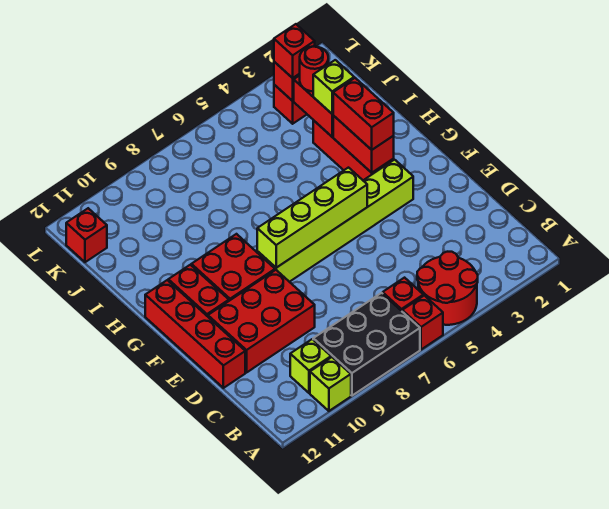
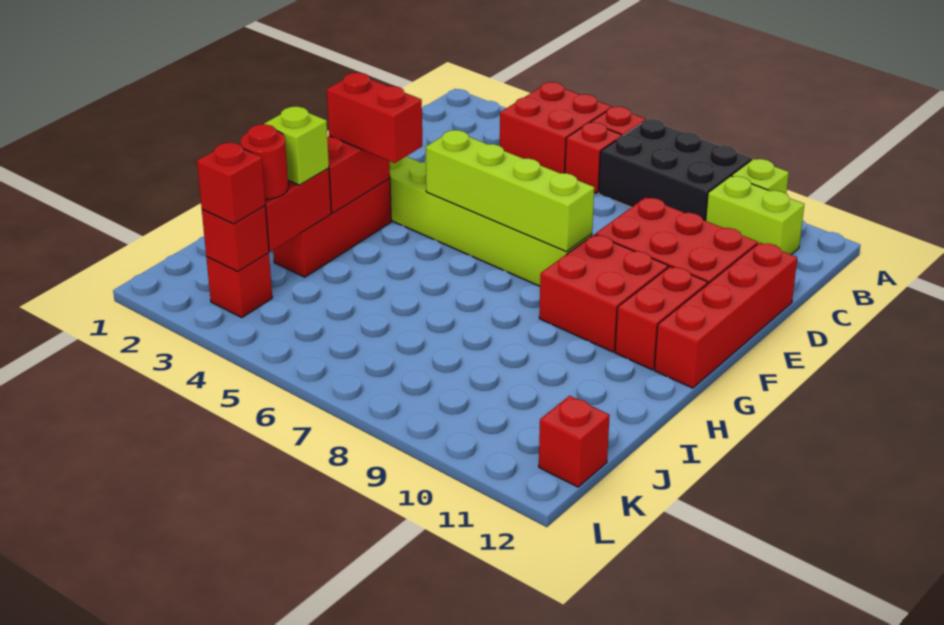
red round brick A4:B5 level 1 -> red brick A4:B5 level 1
lime brick B10 level 1 -> lime brick B10:B11 level 1
red brick G3:H3 level 3 -> red brick G3:G4 level 3

